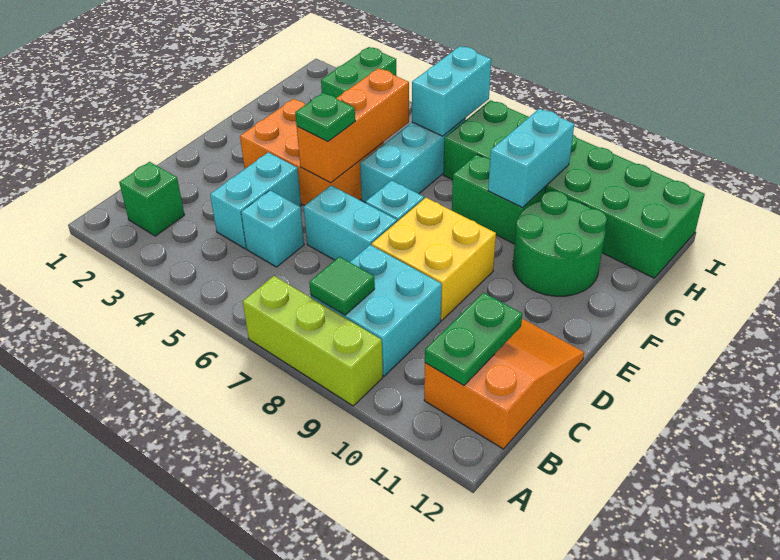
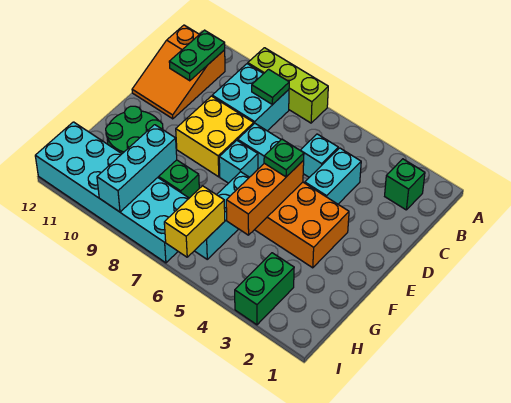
cyan brick G9:H9 level 2 -> cyan brick G9:I9 level 2
cyan brick H6:I6 level 2 -> yellow brick H6:I6 level 2
green brick H7:I12 level 1 -> cyan brick H7:I12 level 1

